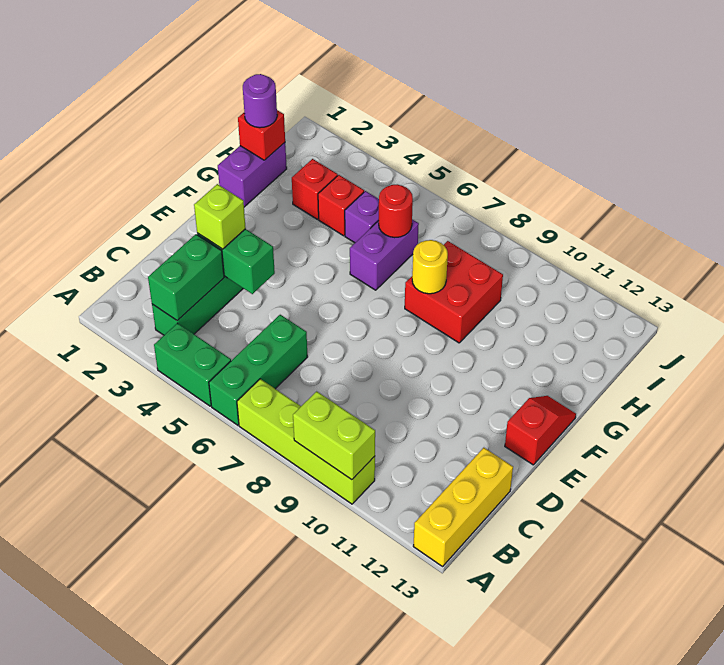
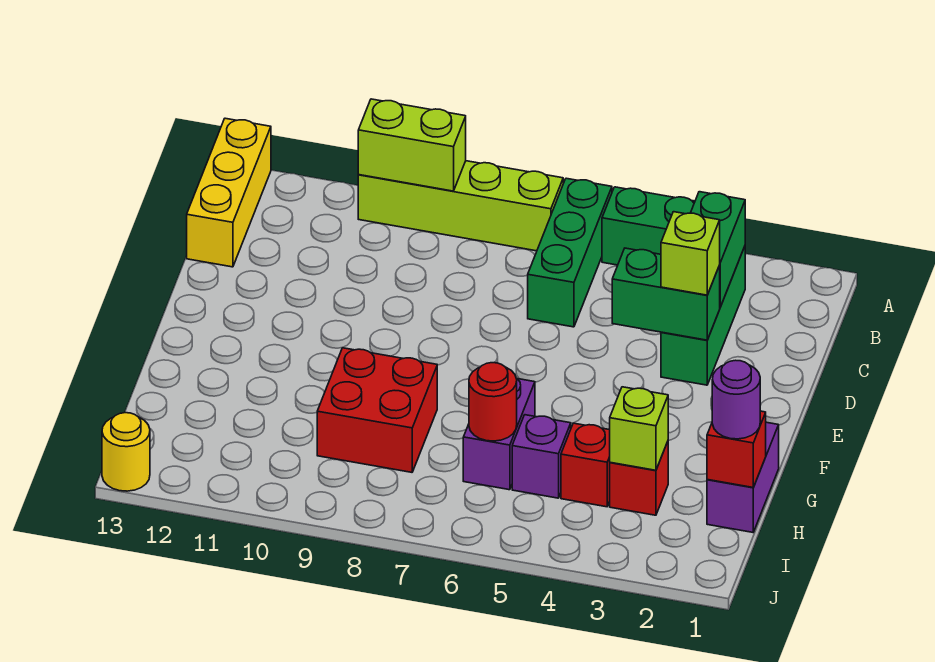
red slope E13:F13 level 1 top E -> none
yellow round brick G8 level 2 -> yellow round brick J13 level 1
none -> lime brick H3 level 2

